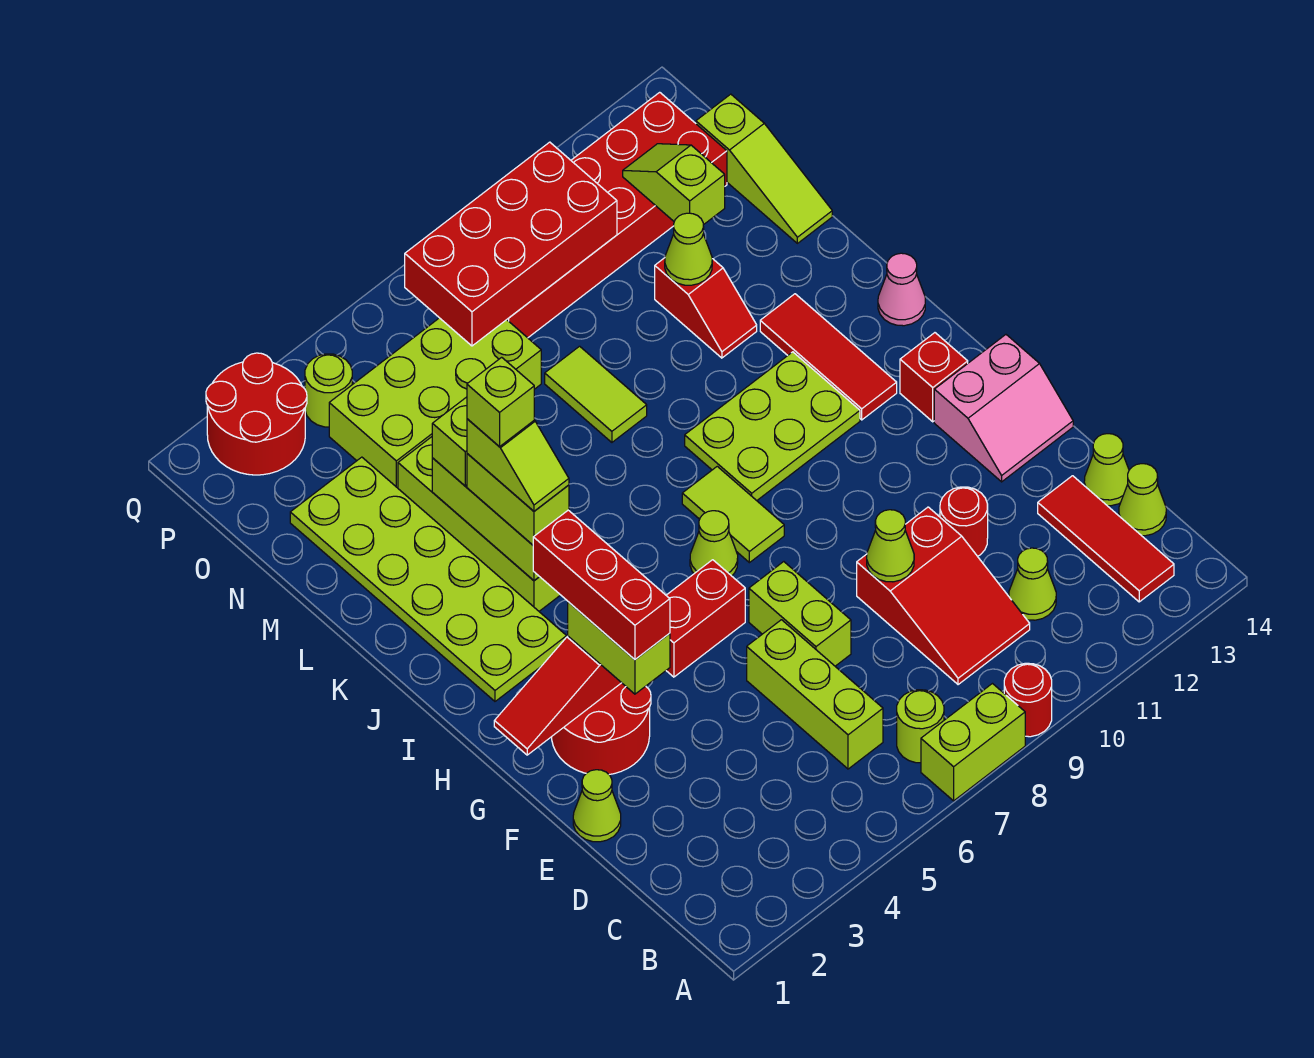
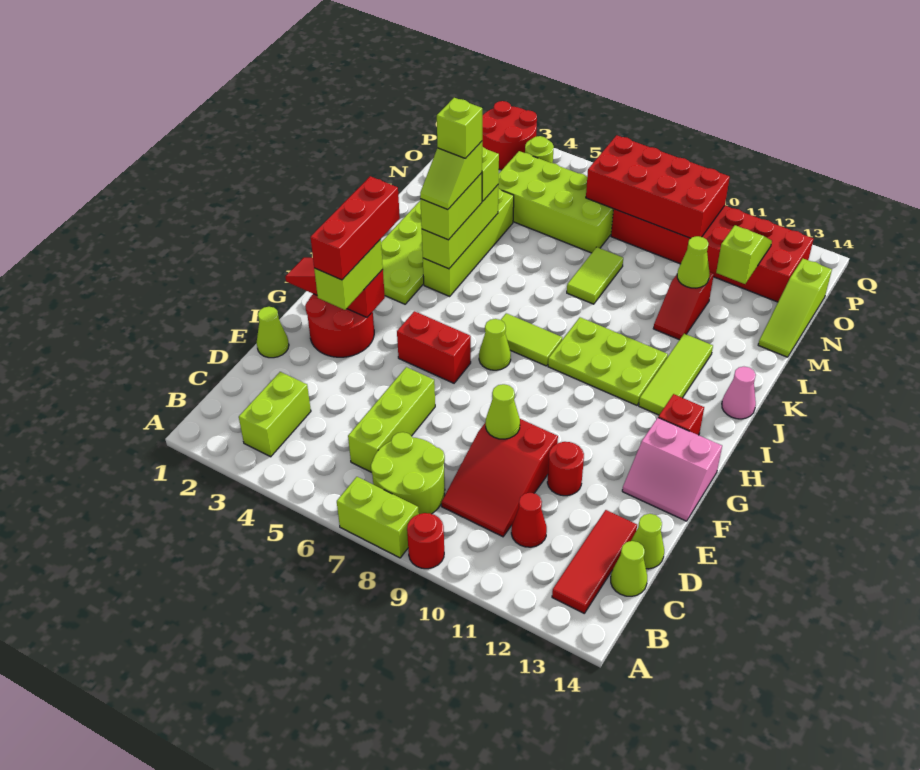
lime round brick B7 level 1 -> lime round brick B7:C8 level 1
lime cone C11 level 1 -> red cone C11 level 1
lime brick E7:F7 level 1 -> lime brick B3:C3 level 1
lime tile H8:I8 level 1 -> lime tile I7:I8 level 1
red tile I12:K12 level 1 -> lime tile I12:K12 level 1

